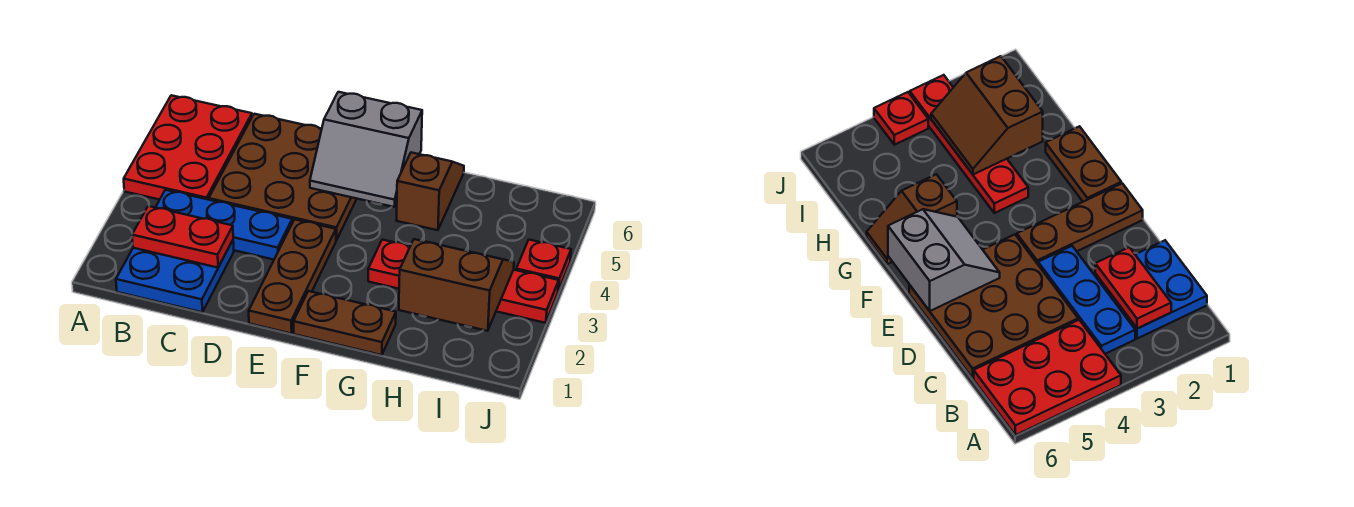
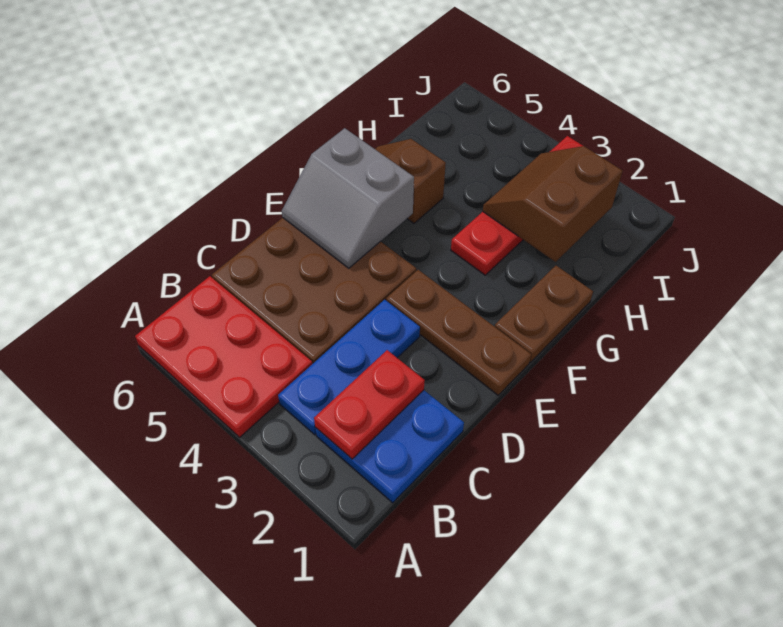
grey slope E5:F6 level 2 top 6 -> grey slope E5:F6 level 2 top F
red plate J4 level 1 -> none

